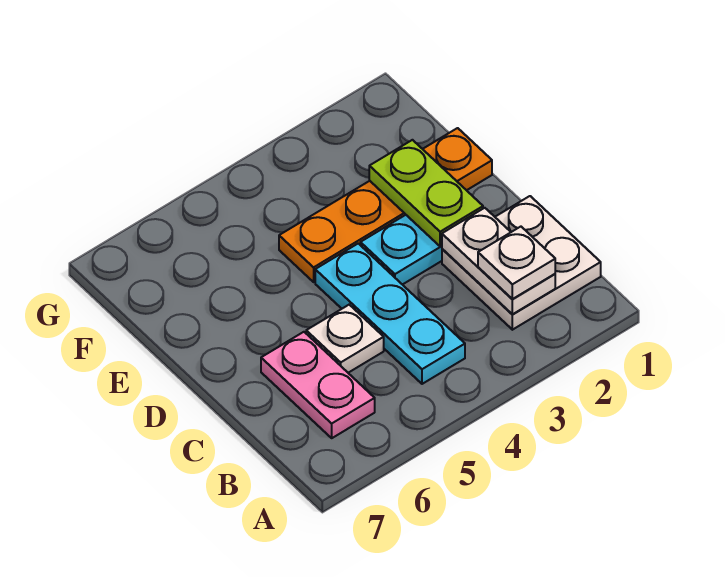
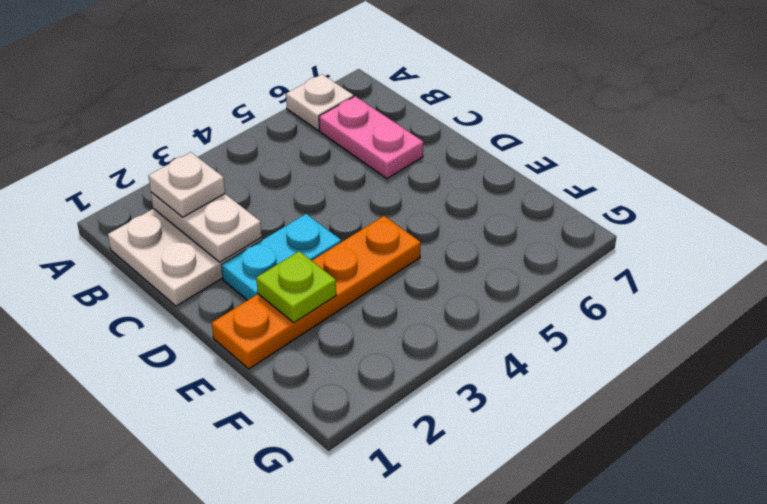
cyan plate B4:D4 level 1 -> none
white plate C5 level 1 -> white plate A6 level 1
lime plate D2:E2 level 2 -> lime plate E2 level 2

